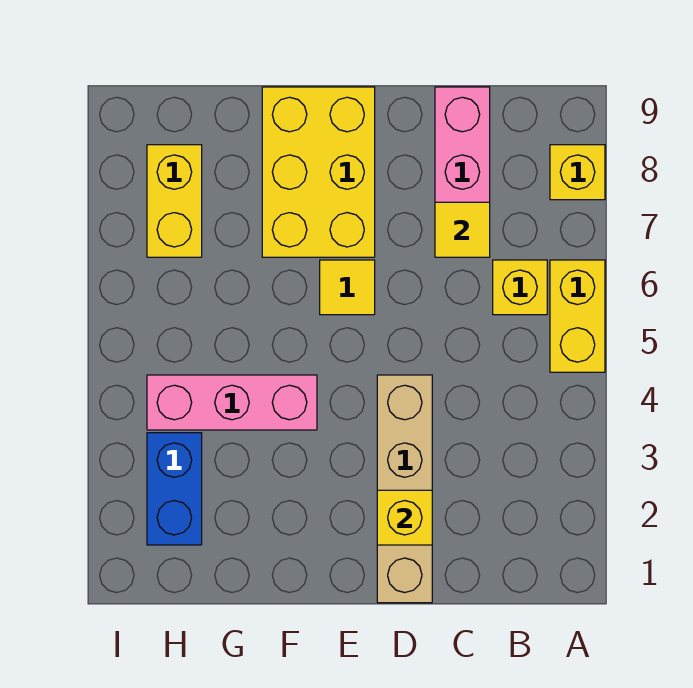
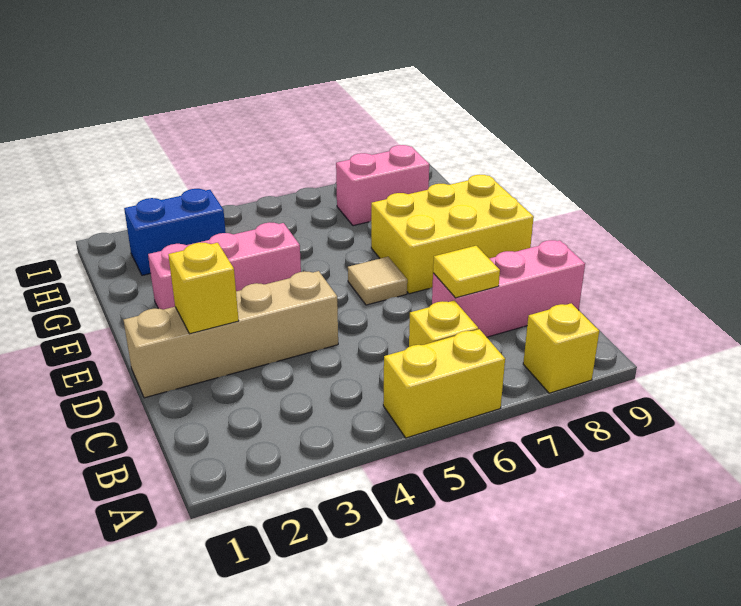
yellow tile E6 level 1 -> tan tile E6 level 1
pink brick F4:H4 level 1 -> pink brick F2:F4 level 1
yellow brick H7:H8 level 1 -> pink brick H7:H8 level 1

